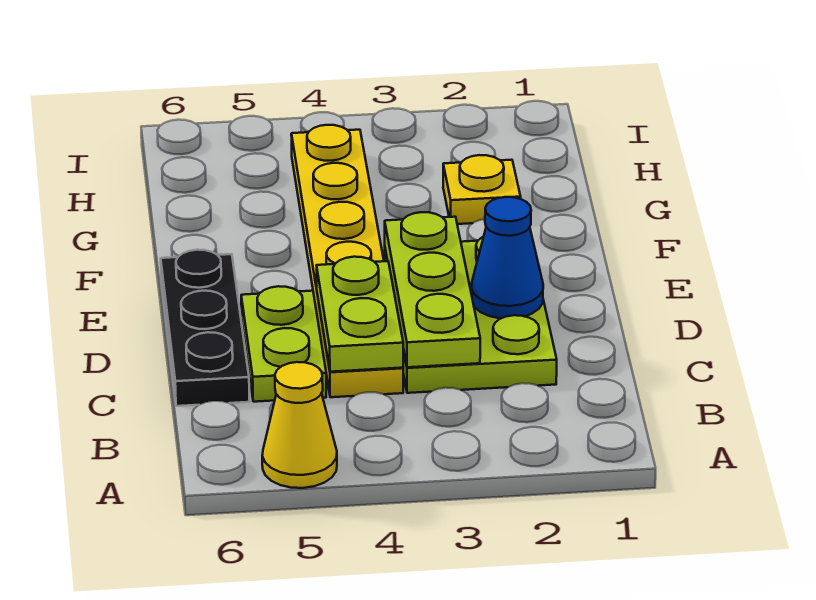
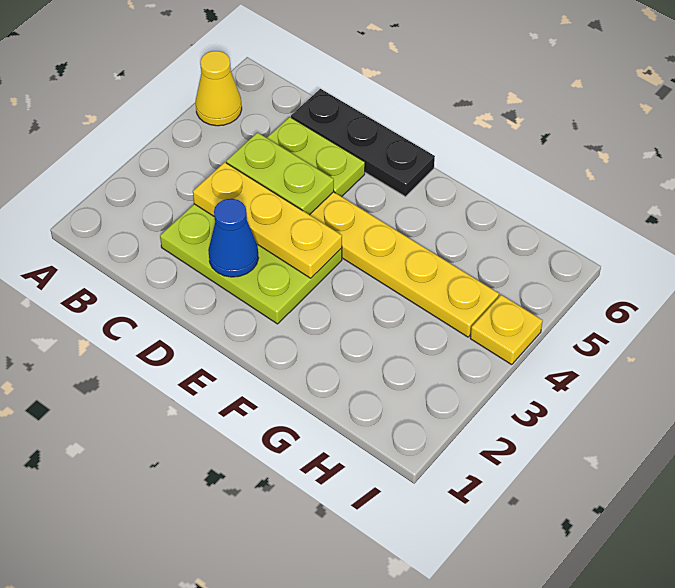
lime plate C3:E3 level 2 -> yellow plate C3:E3 level 2
yellow plate G2 level 1 -> yellow plate I4 level 1

